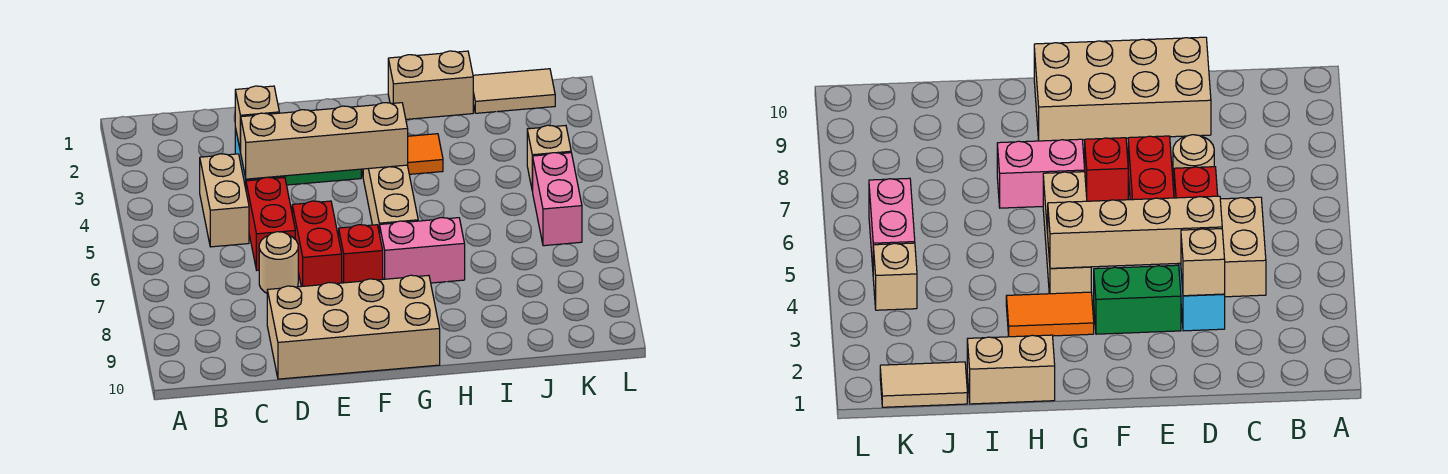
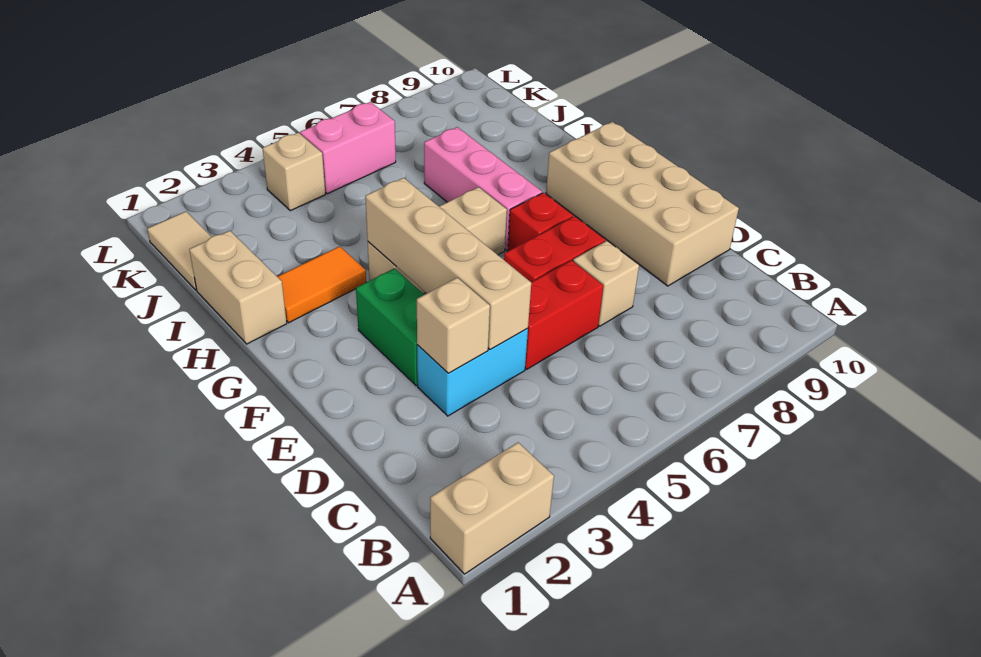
tan brick C4:C5 level 1 -> tan brick A1:A2 level 1
tan round brick D7 level 1 -> tan brick D7 level 1
orange tile G3:H3 level 1 -> orange tile H2:H3 level 1
pink brick G7:H7 level 1 -> pink brick G7:I7 level 1

